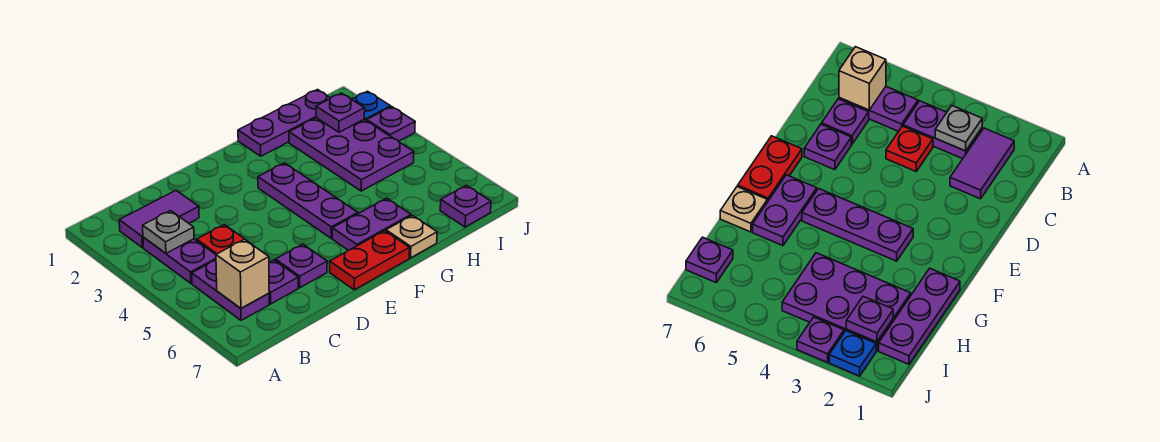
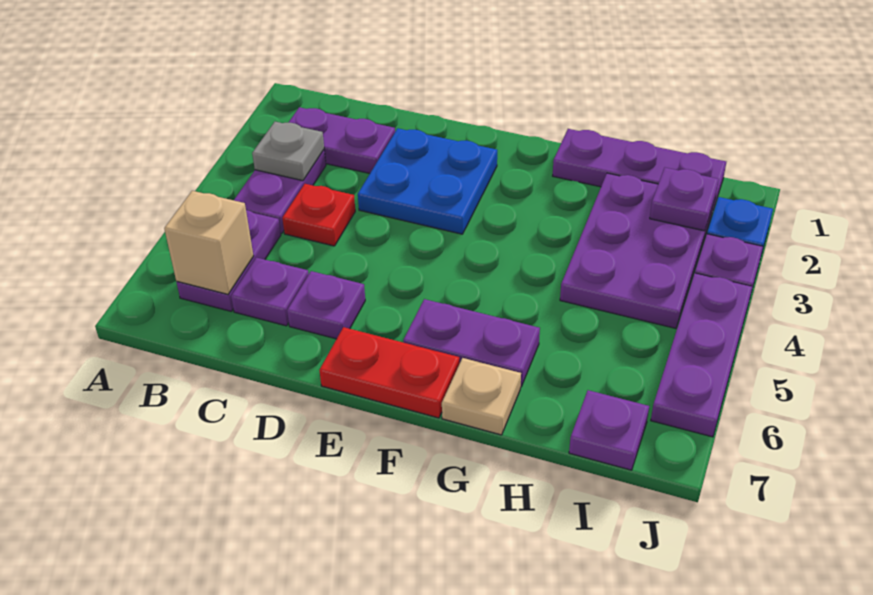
purple tile B2:C2 level 1 -> purple plate B2:C2 level 1
none -> blue plate D2:E3 level 1
purple plate F3:F5 level 1 -> purple plate J4:J6 level 1

